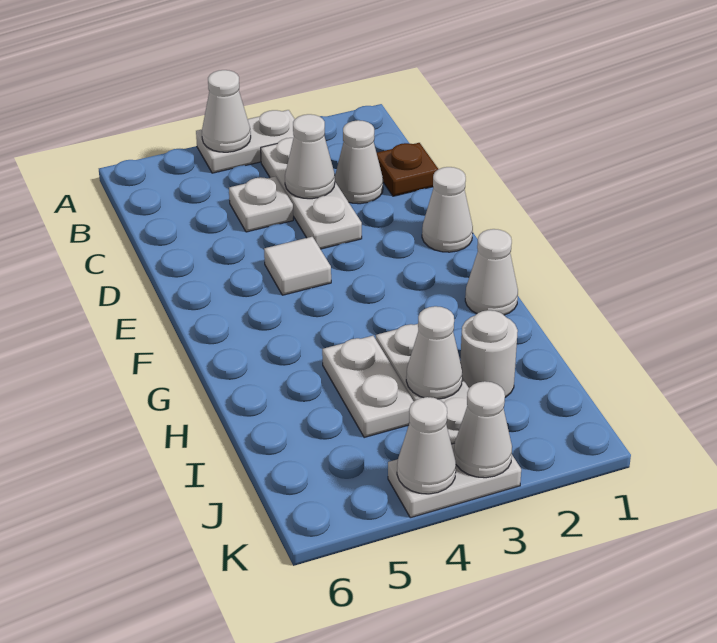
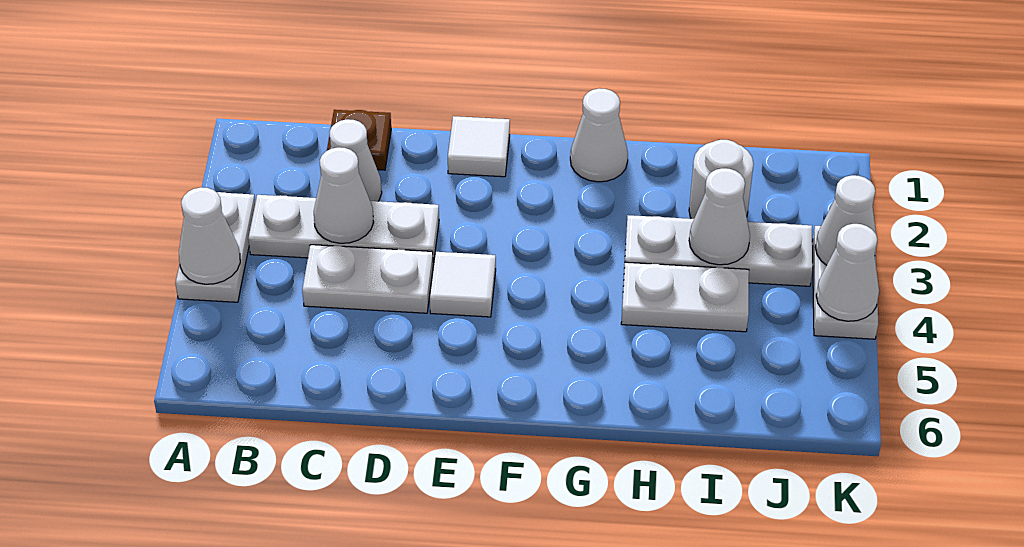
white plate C4 level 1 -> white plate C4:D4 level 1
white cone E1 level 1 -> white tile E1 level 1

